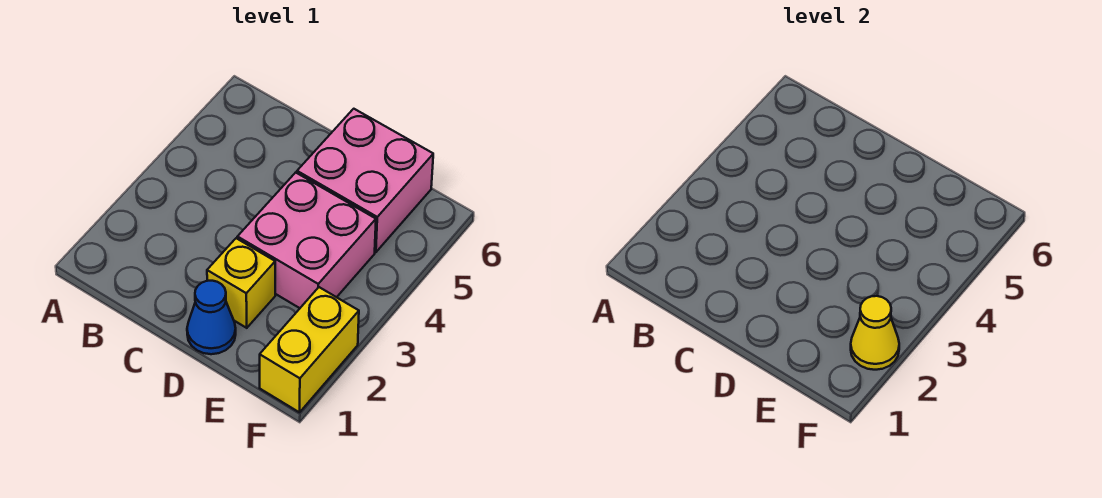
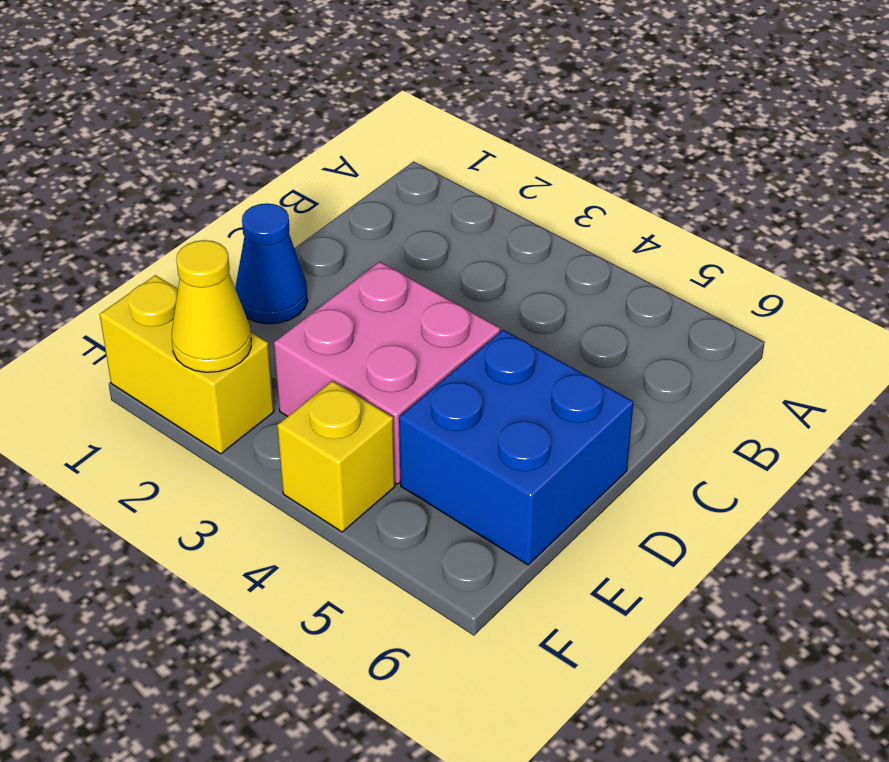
yellow brick D2 level 1 -> yellow brick F4 level 1
pink brick D5:E6 level 1 -> blue brick D5:E6 level 1

